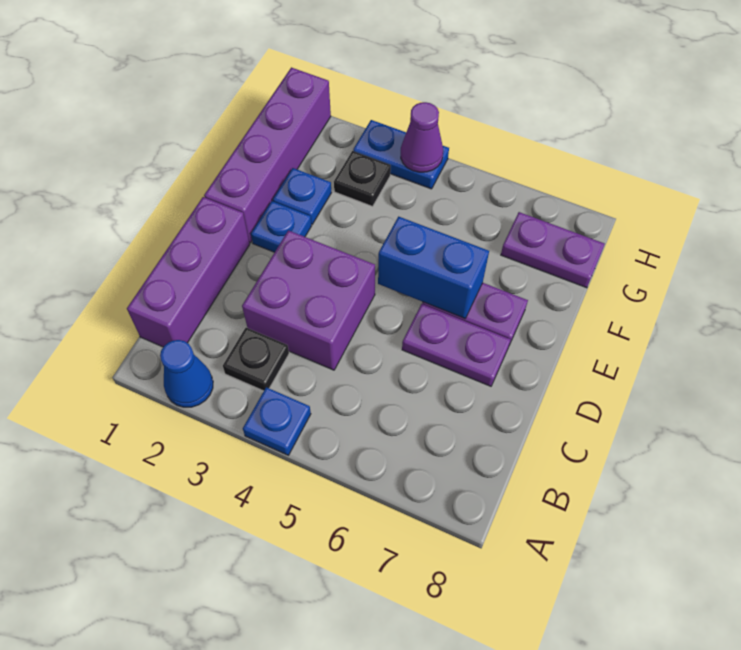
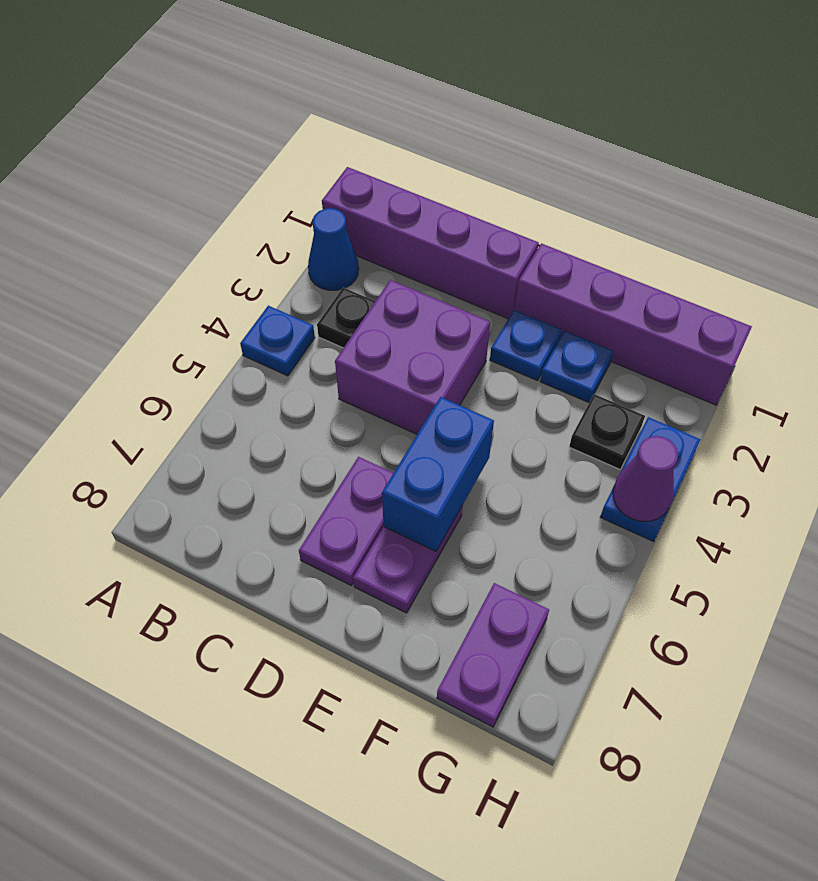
purple brick B1:D1 level 1 -> purple brick A1:D1 level 1

